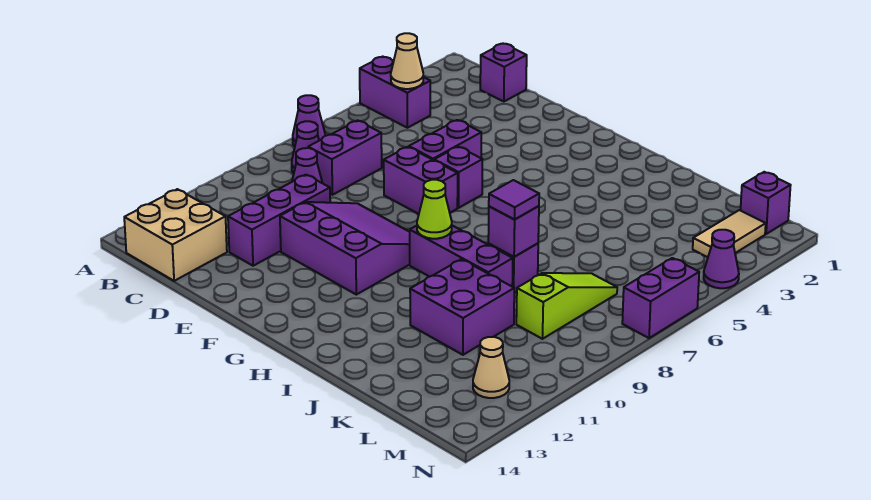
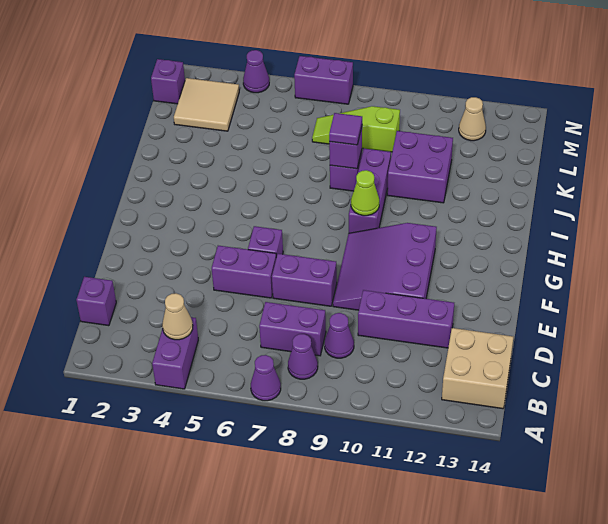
purple brick E7:F7 level 1 -> purple brick E7:E8 level 1
tan tile M2:M3 level 1 -> tan tile L2:M3 level 1

